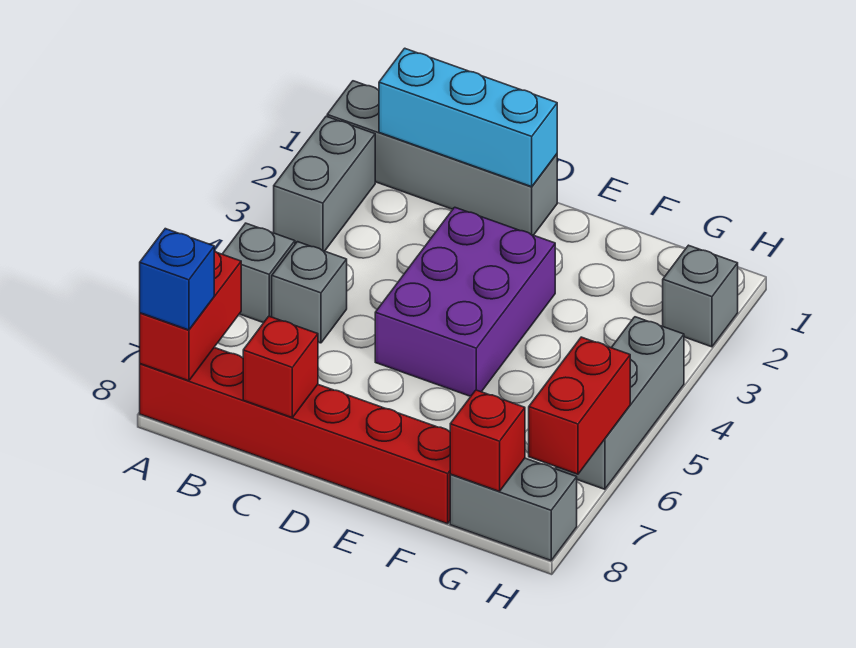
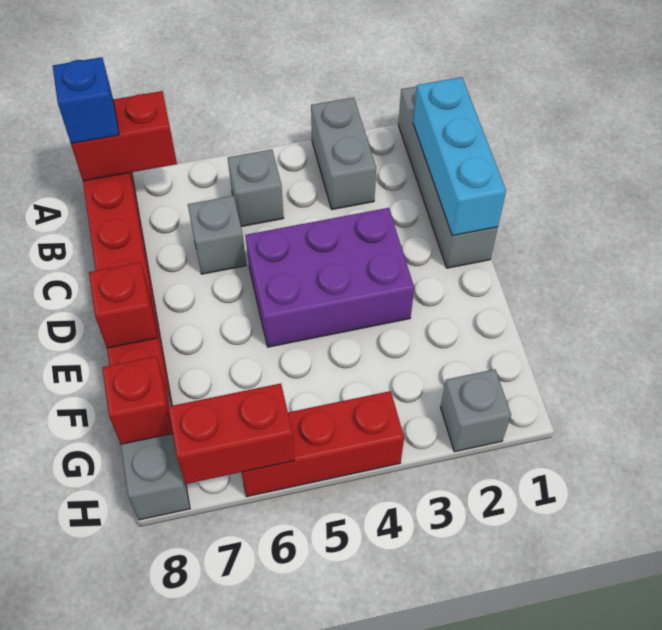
grey brick A2:A3 level 1 -> grey brick A3:B3 level 1
grey brick A5 level 1 -> grey brick C6 level 1
red brick C8 level 2 -> red brick E8 level 2
grey brick H4:H6 level 1 -> red brick H4:H6 level 1

